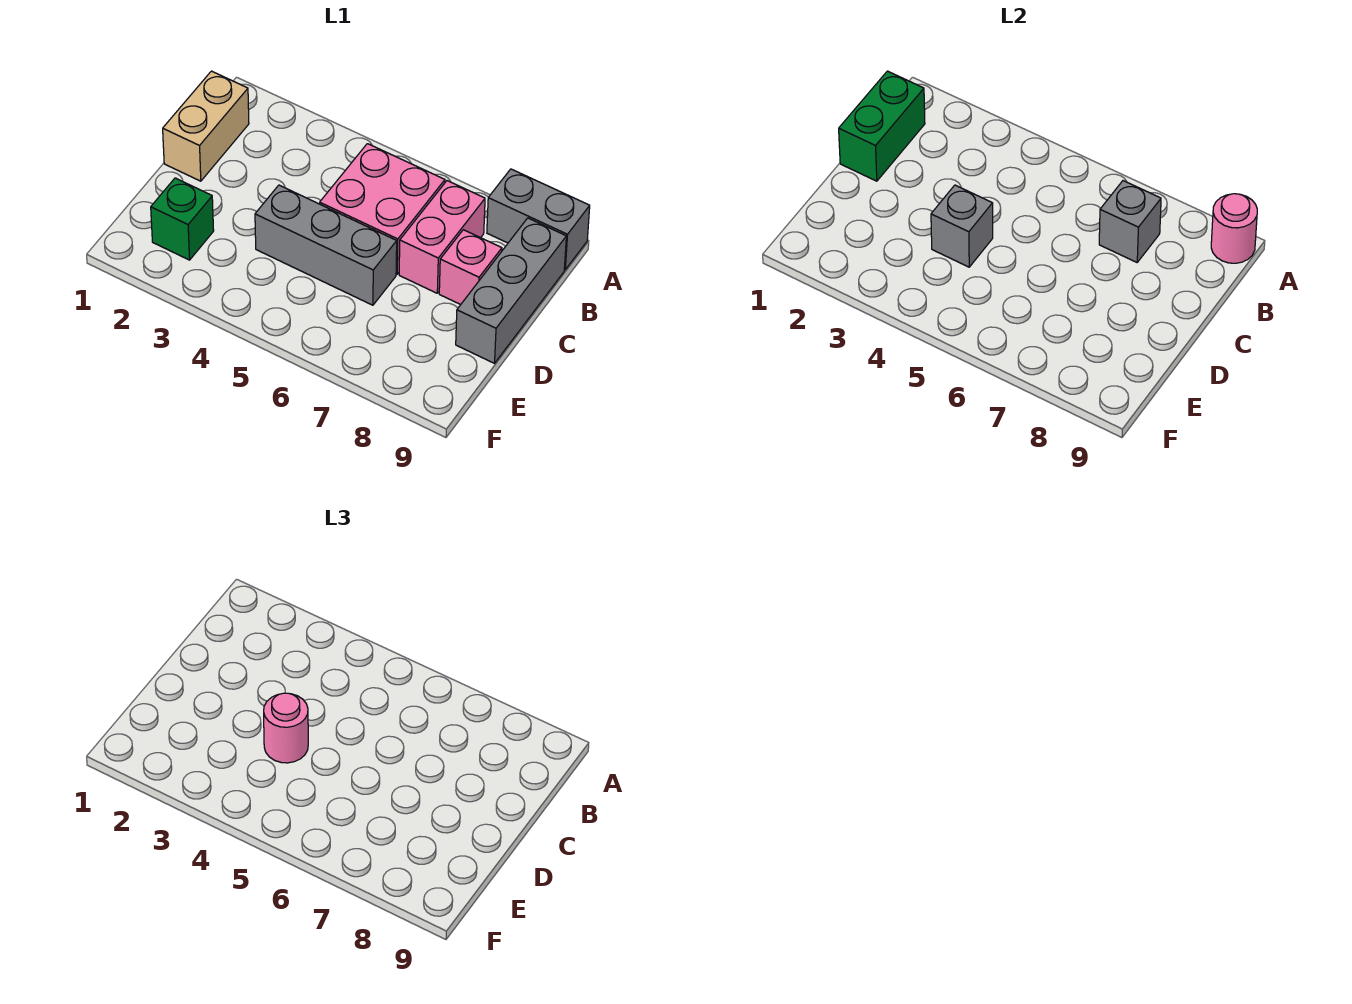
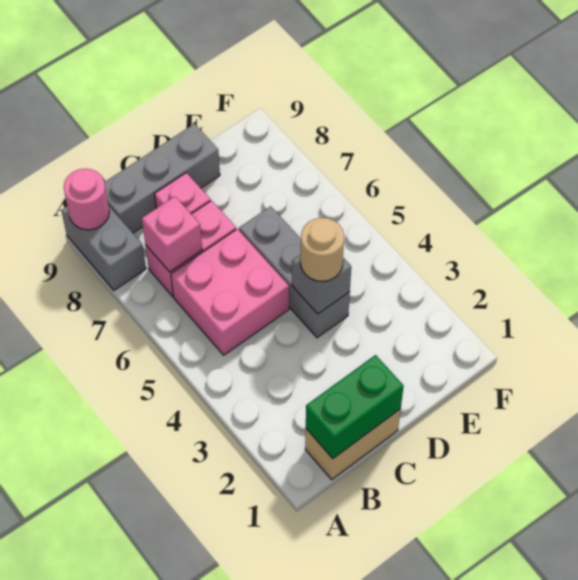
grey brick B7 level 2 -> pink brick B7 level 2
pink round brick D4 level 3 -> tan round brick D4 level 3
green brick E2 level 1 -> none

